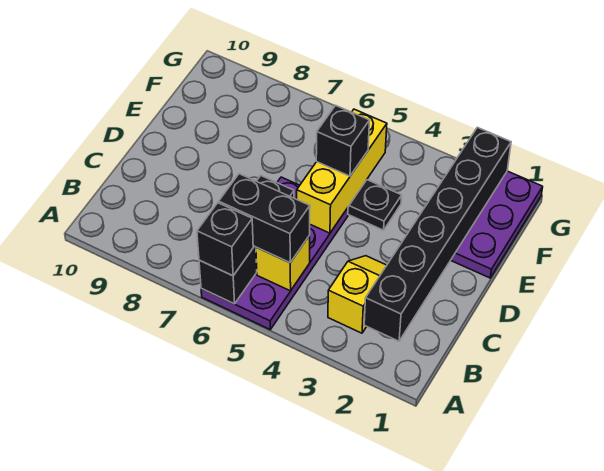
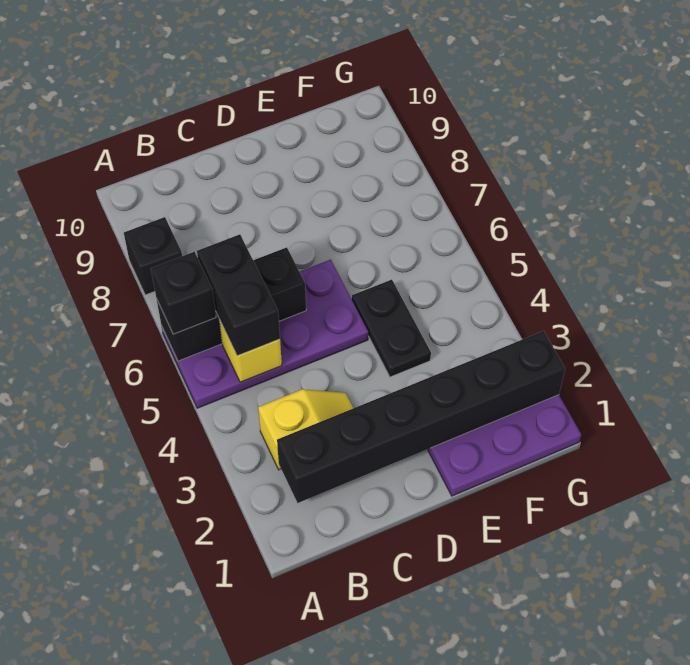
yellow brick D5:F5 level 2 -> none
black brick E5 level 3 -> black brick A8 level 1

